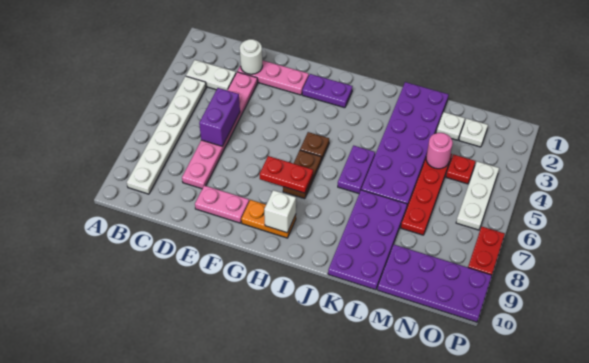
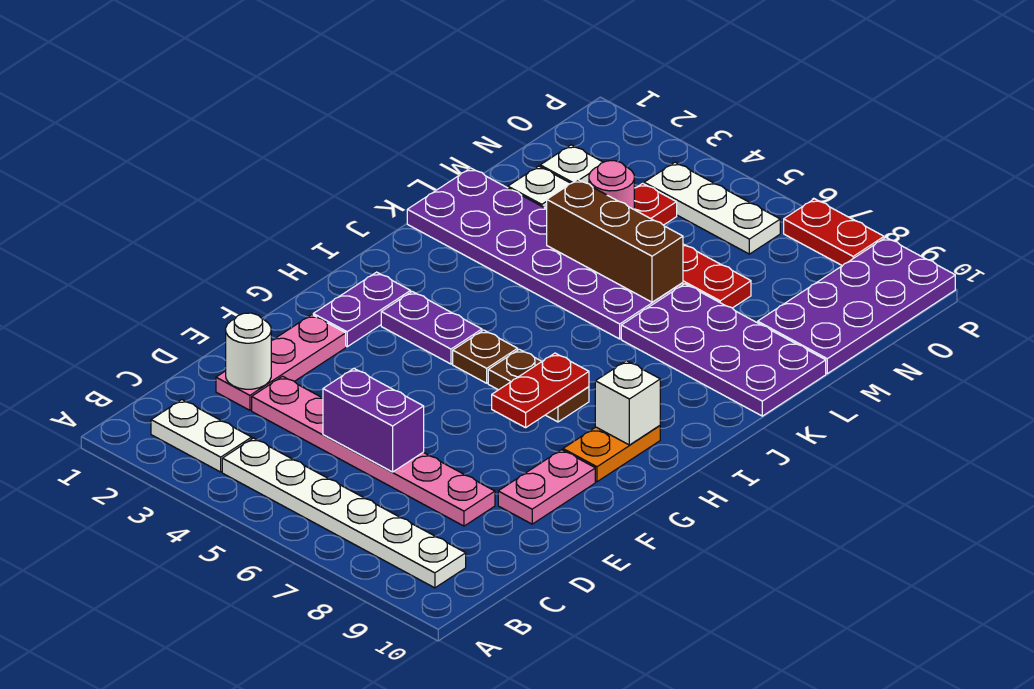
white plate B3:C3 level 1 -> white plate B2:B3 level 1
purple plate J5:J6 level 1 -> purple plate H3:H4 level 1
none -> brown brick L4:L6 level 2

